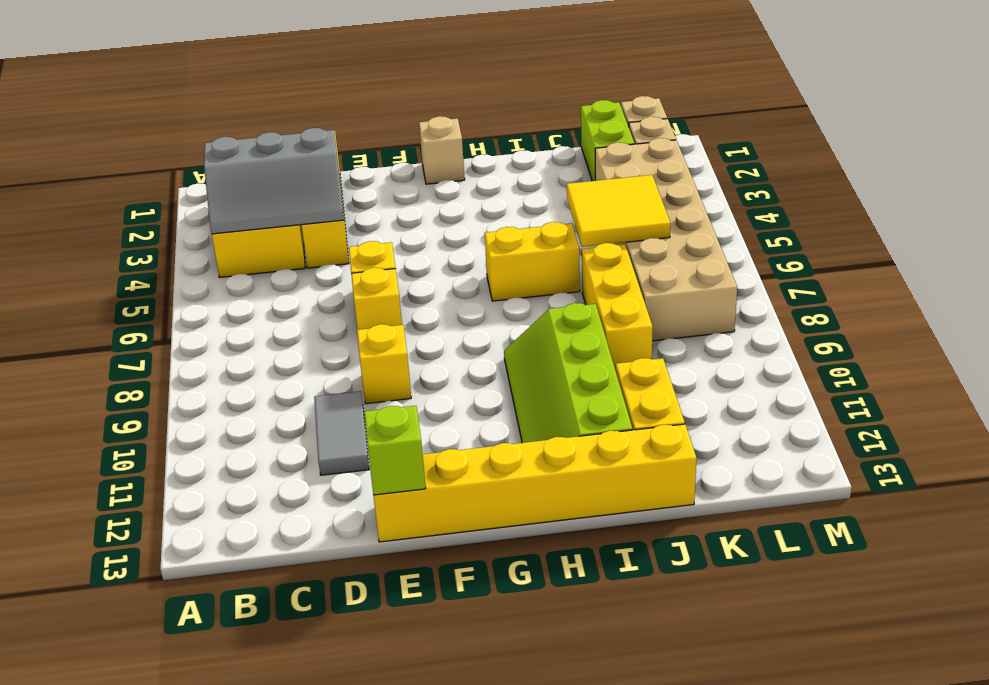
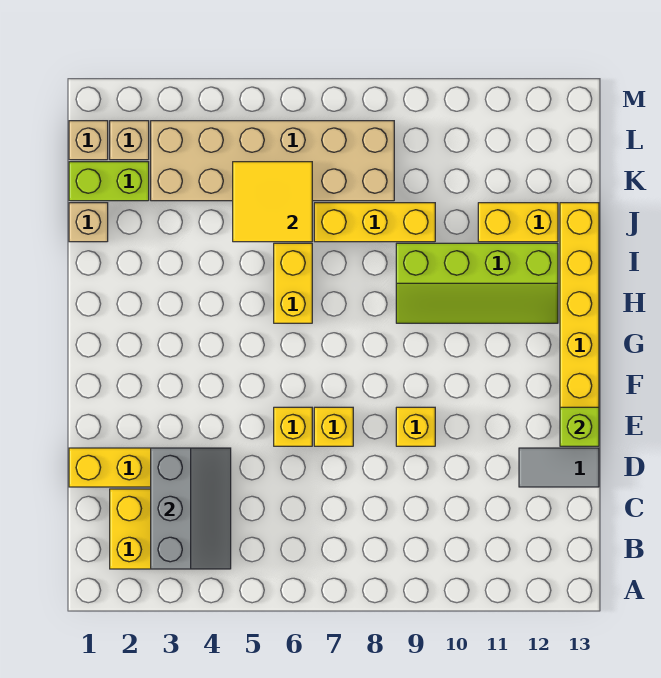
grey tile D10:D11 level 1 -> grey tile D12:D13 level 1
tan brick G1 level 1 -> tan brick J1 level 1

